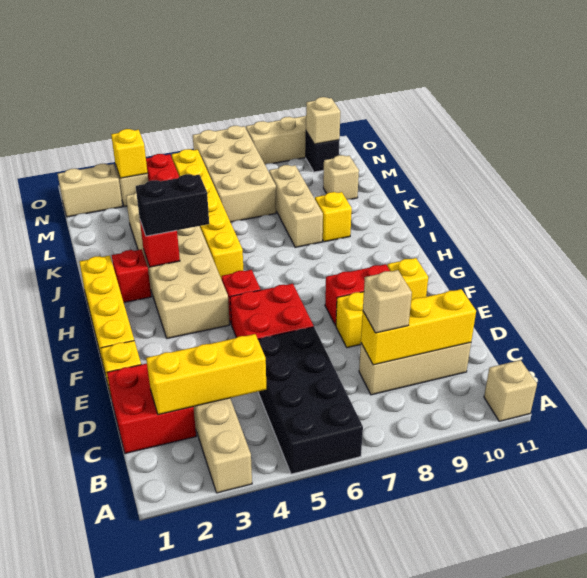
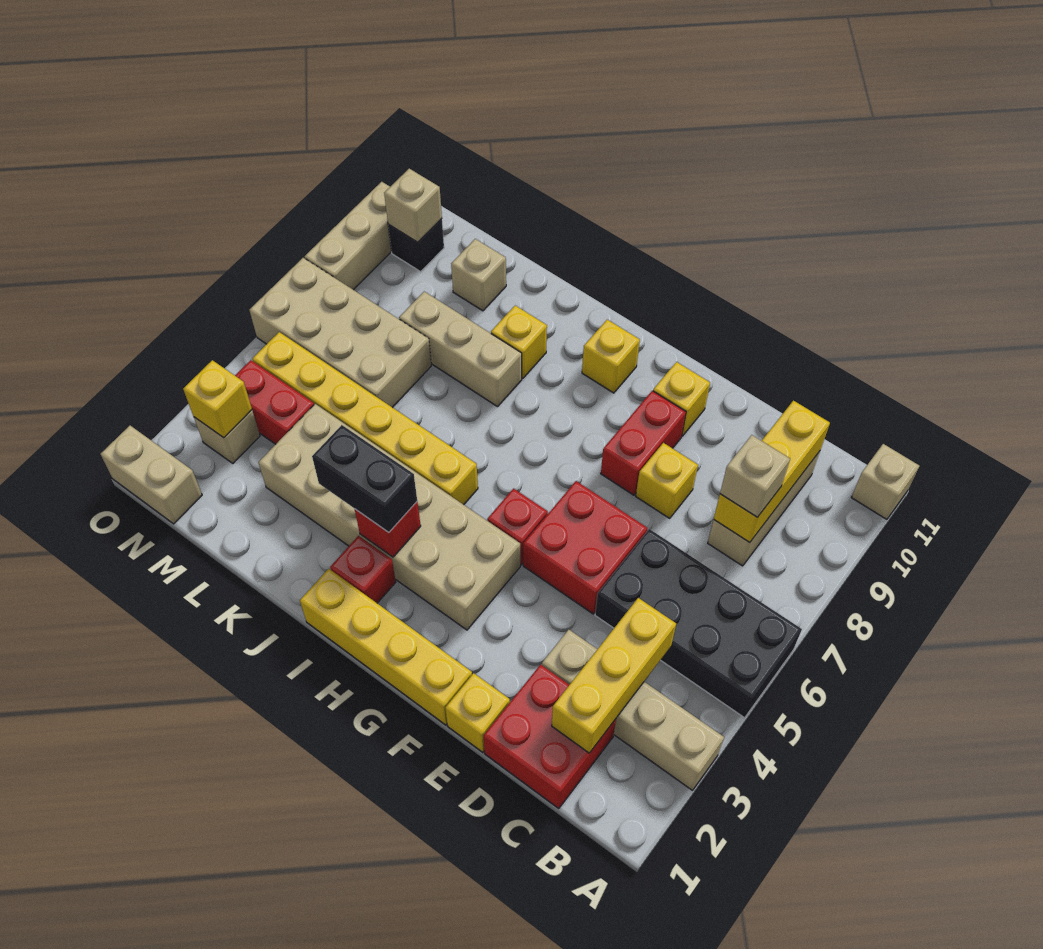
none -> yellow brick H10 level 1
black brick I3:I4 level 3 -> black brick I3:J3 level 3
tan brick N1:N2 level 1 -> tan brick N1:O1 level 1

